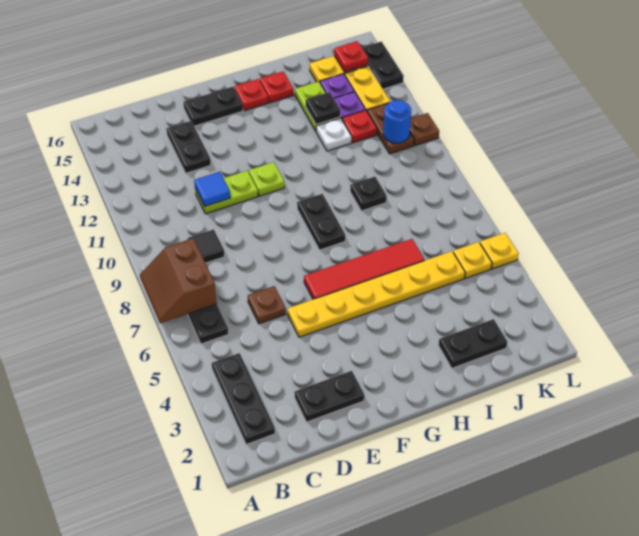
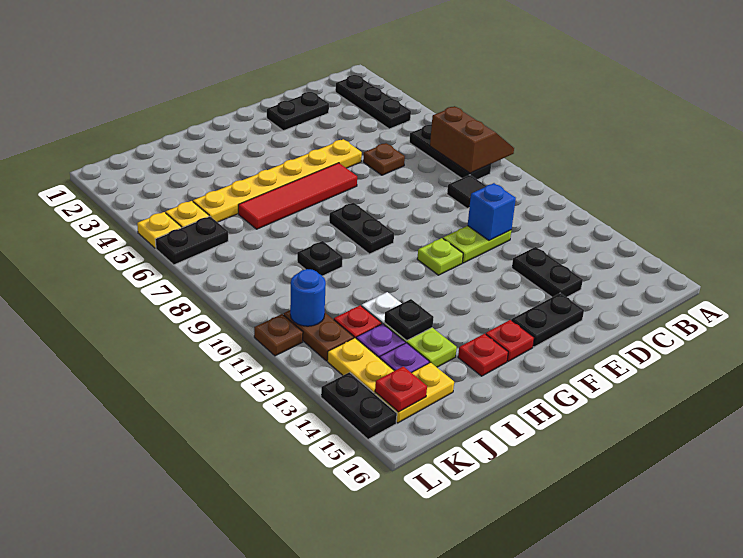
blue tile D11 level 2 -> blue brick D11 level 2
black plate I2:J2 level 1 -> black plate K6:L6 level 1

